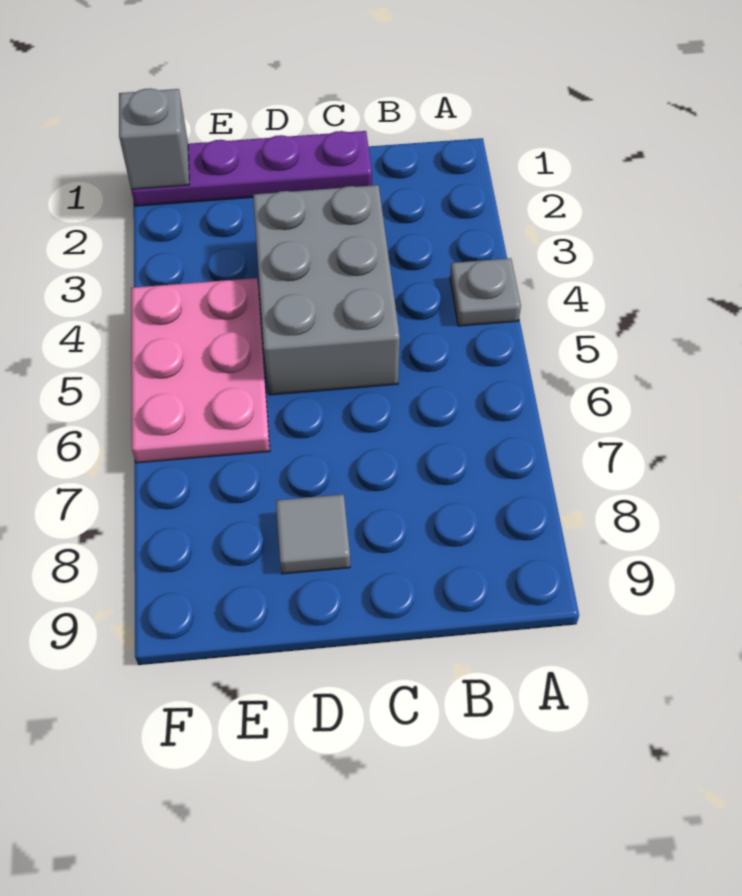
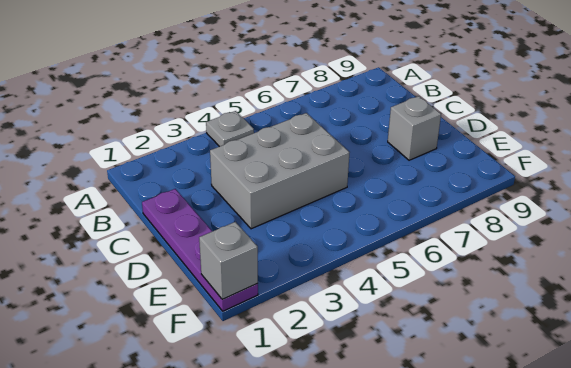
grey tile D8 level 1 -> grey brick D8 level 1
pink plate E4:F6 level 1 -> none

